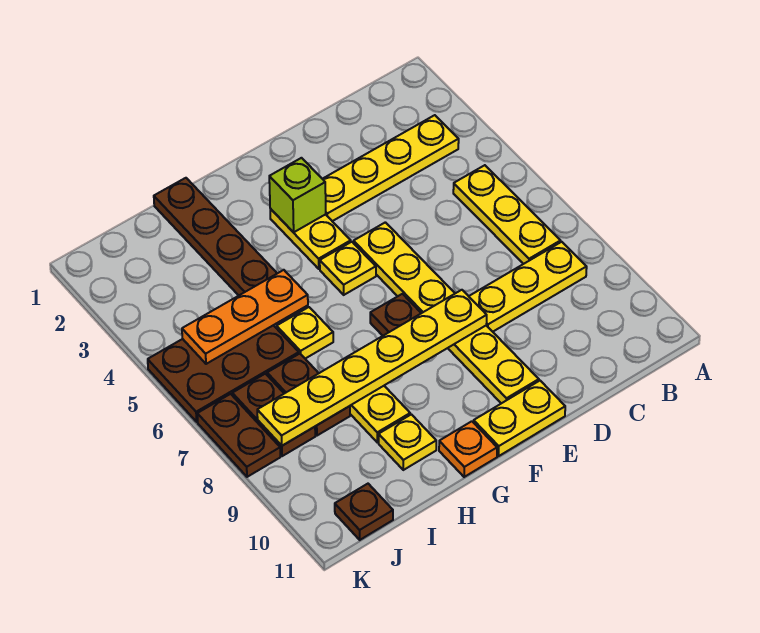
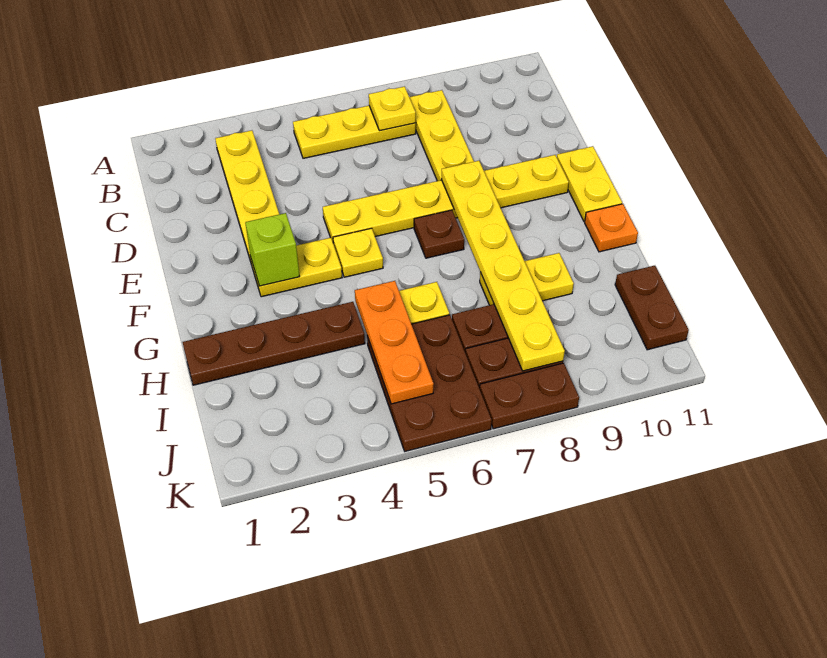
yellow plate H10 level 1 -> yellow plate B7 level 2
brown plate J11 level 1 -> brown plate I11:J11 level 1

